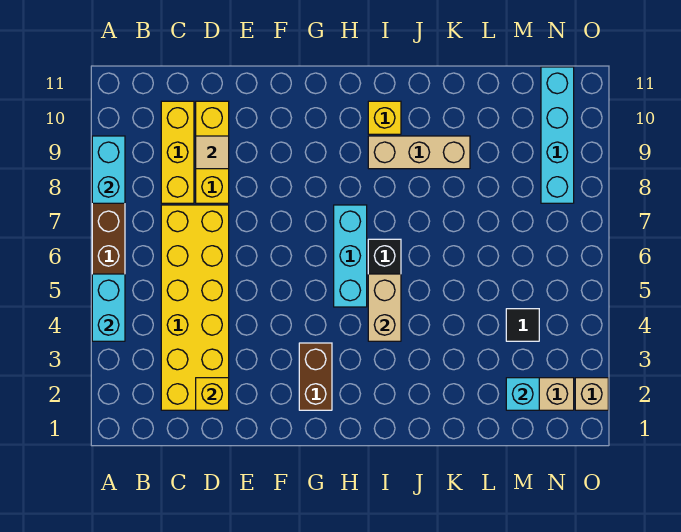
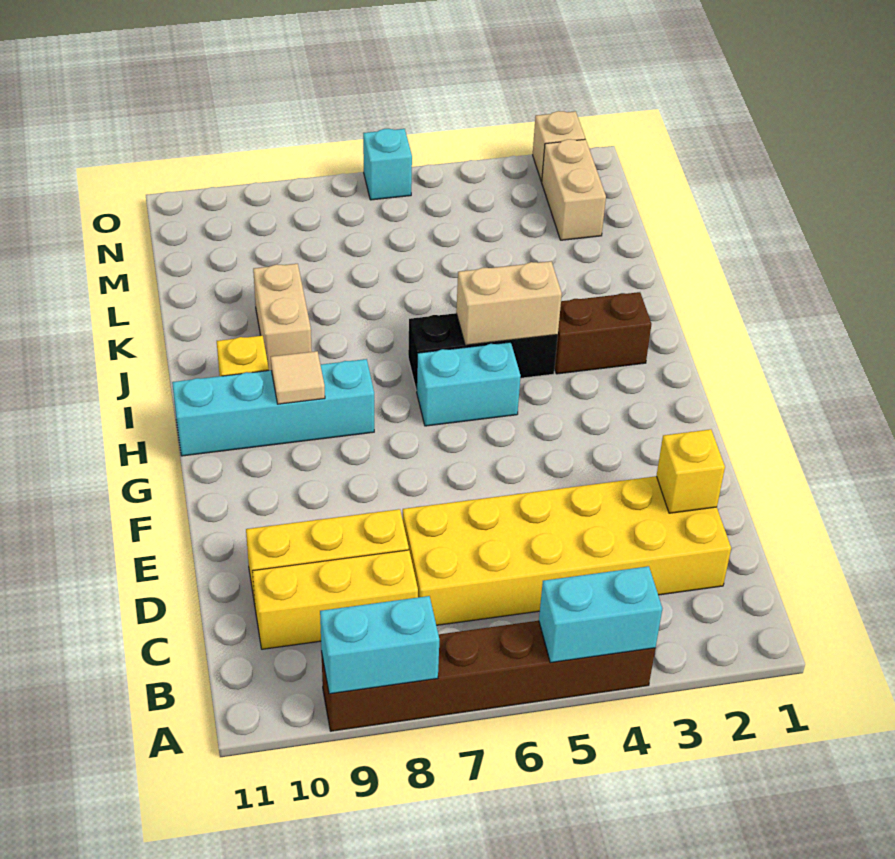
tan tile D9 level 2 -> tan tile H9 level 2
brown brick G2:G3 level 1 -> brown brick I2:I3 level 1
cyan brick H5:H7 level 1 -> cyan brick H5:H6 level 1
tan brick I9:K9 level 1 -> tan brick J9:K9 level 1
cyan brick M2 level 2 -> cyan brick O6 level 1
black tile M4 level 1 -> none
cyan brick N8:N11 level 1 -> cyan brick H8:H11 level 1

